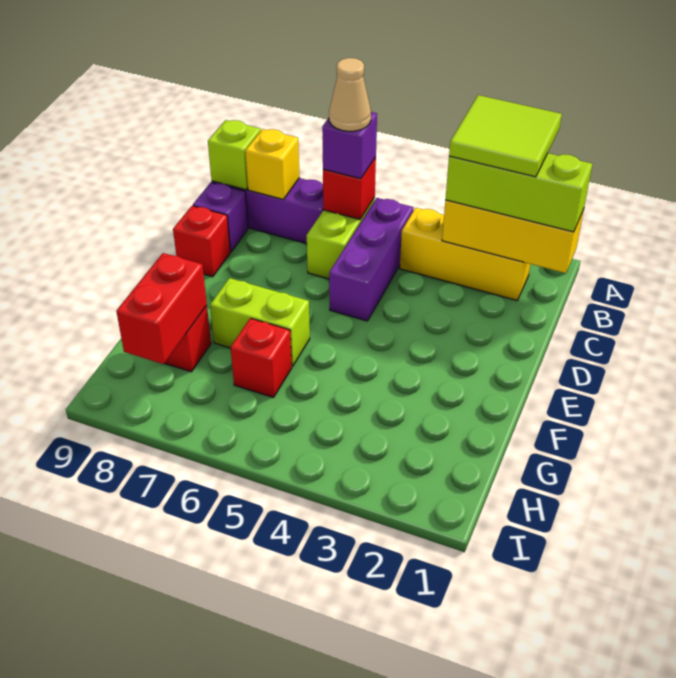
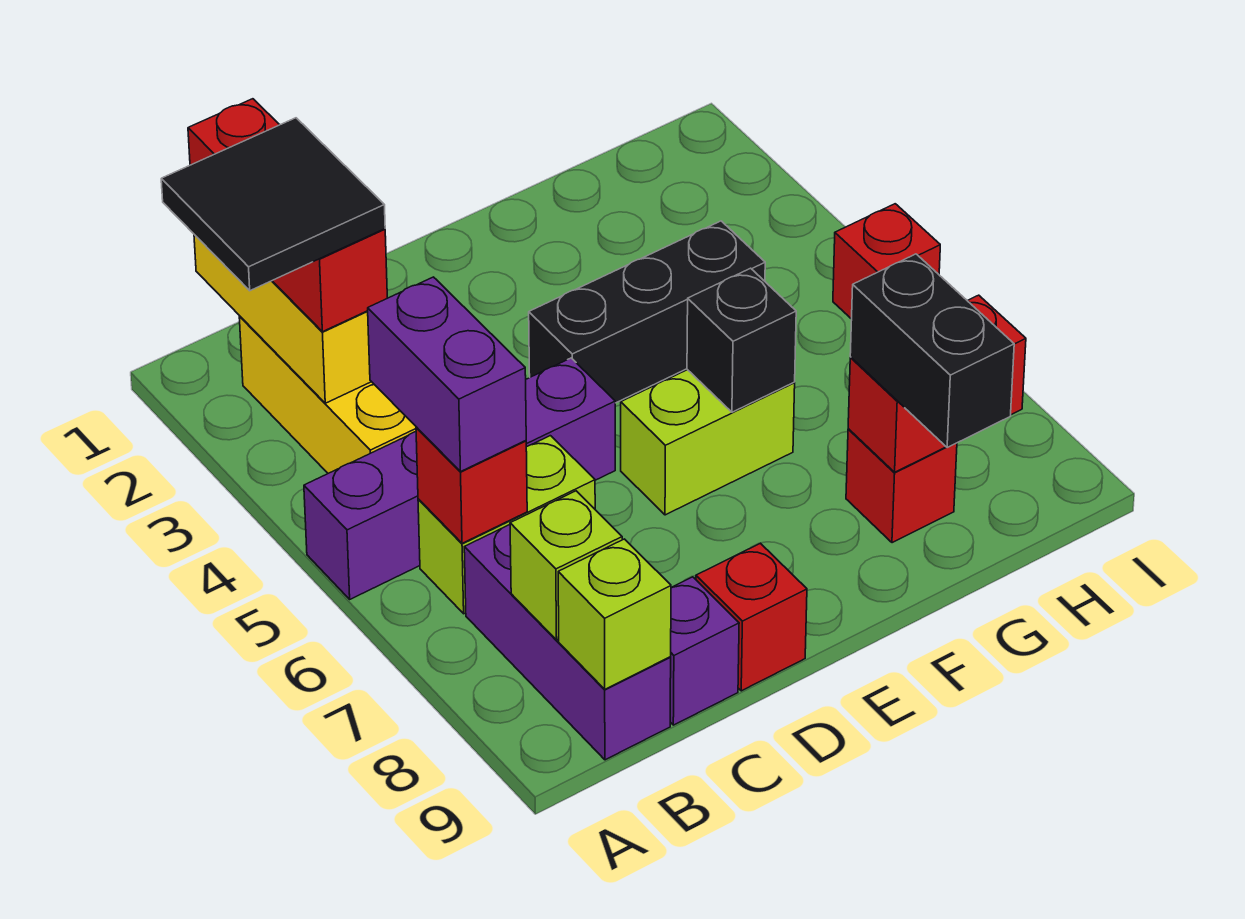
lime tile A2:B3 level 4 -> black tile A2:B3 level 4
lime brick B1:B3 level 3 -> red brick B1:B3 level 3
purple brick B5:D5 level 1 -> purple brick A5:D5 level 1
purple brick B6 level 3 -> purple brick B5:B6 level 3
tan cone B6 level 4 -> none
yellow brick B8 level 2 -> lime brick B8 level 2
none -> black brick E4:G4 level 1
lime brick F6:F7 level 1 -> lime brick E6:F6 level 1
none -> black brick F6 level 2
red brick G6 level 1 -> red brick I5 level 1
none -> black brick G8:G9 level 3

